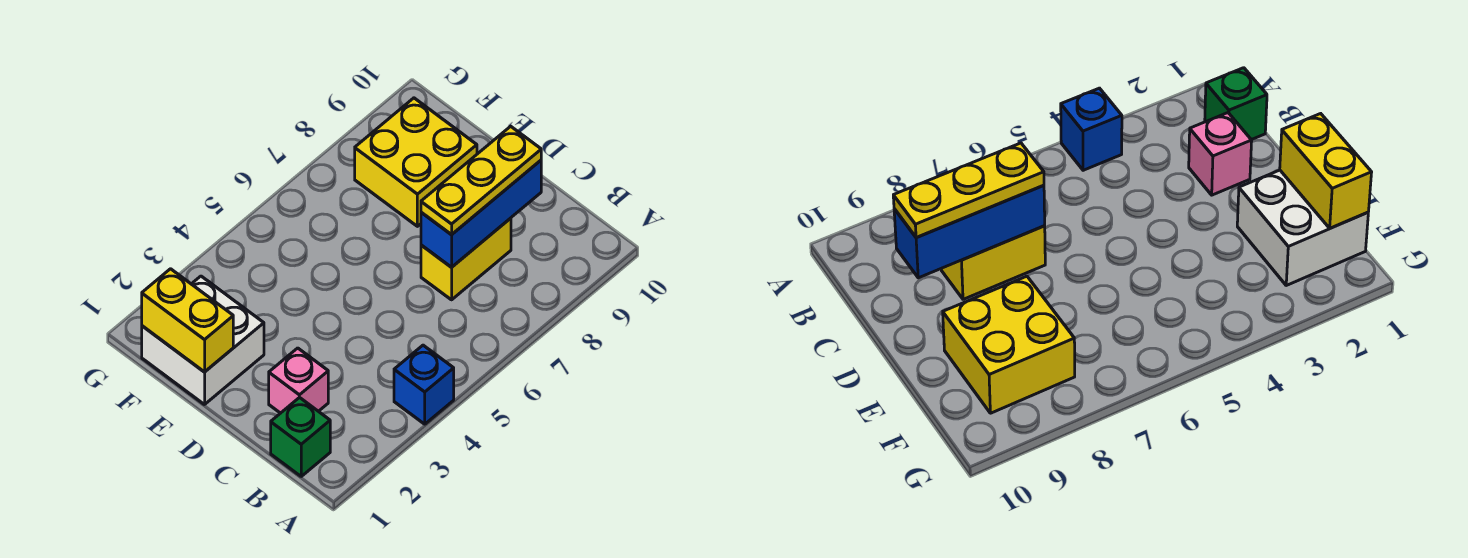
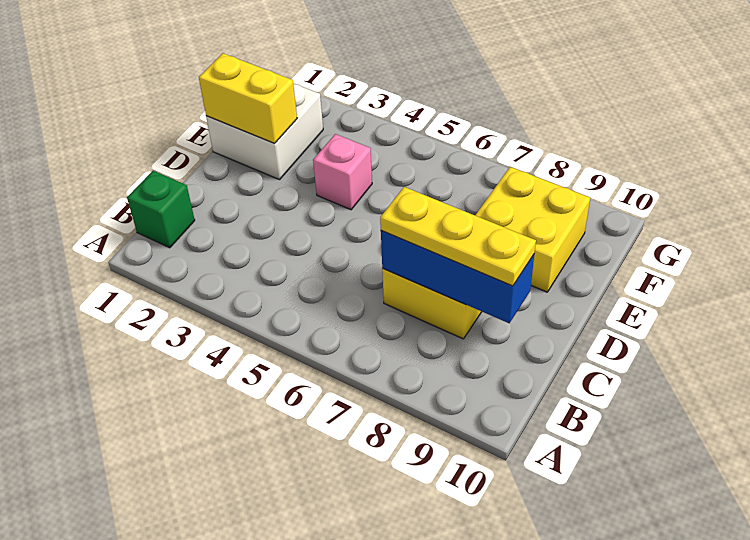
blue brick A4 level 1 -> none
pink brick C2 level 1 -> pink brick E4 level 1
yellow brick E1:F1 level 2 -> yellow brick E1:E2 level 2

